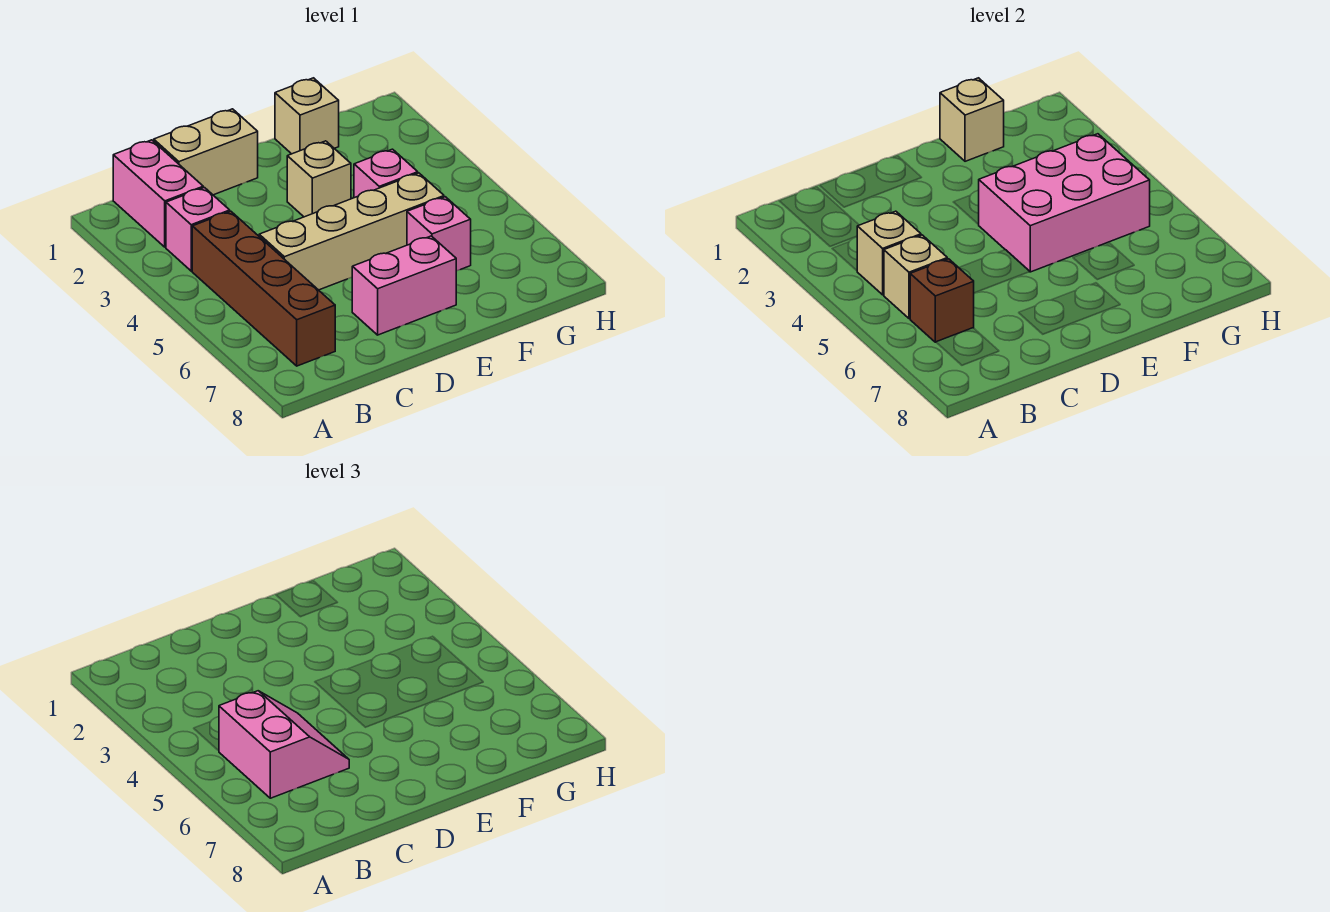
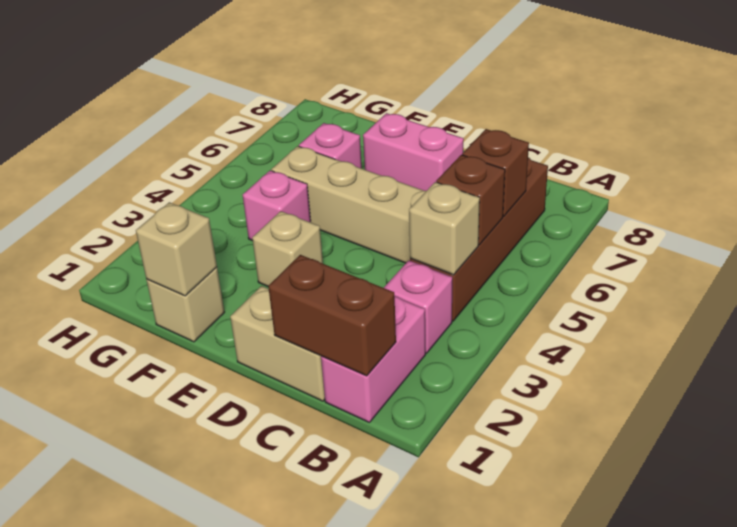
none -> brown brick B1:C1 level 2
tan brick B5 level 2 -> brown brick B5 level 2
pink slope B5:C6 level 3 top B -> none
pink brick E4:G5 level 2 -> none

